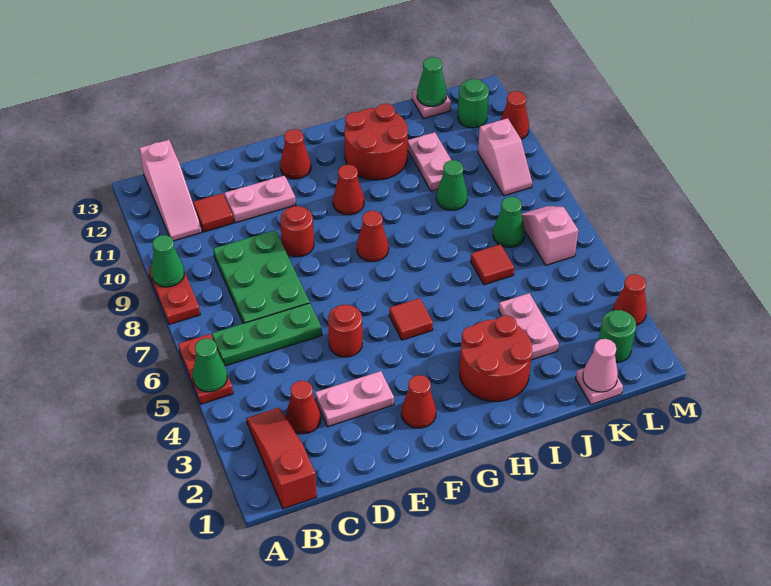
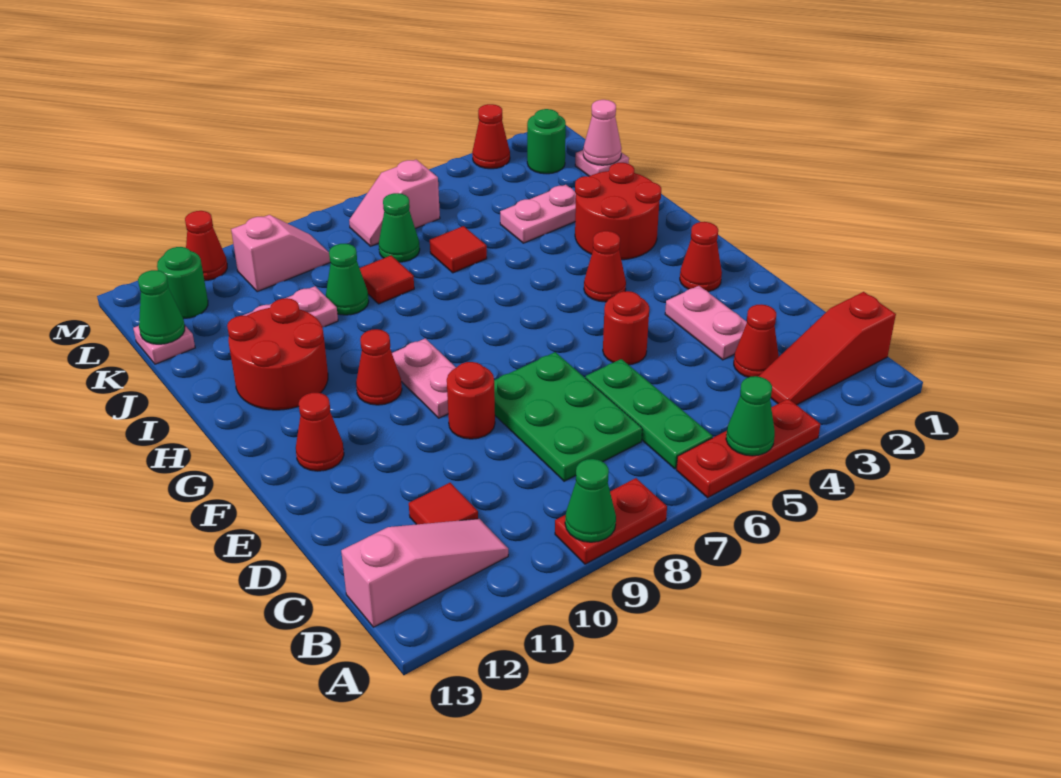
red plate A5:A6 level 1 -> red plate A4:A6 level 1
green plate C7:D9 level 1 -> green plate C7:E8 level 1
pink plate D11:E11 level 1 -> pink plate F9:G9 level 1
red tile G5 level 1 -> red tile J8 level 1
red cone G8 level 1 -> red cone G4 level 1

